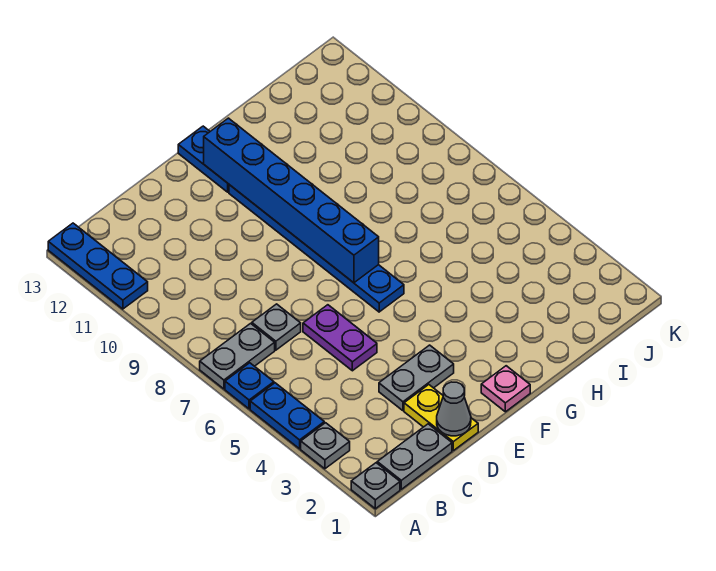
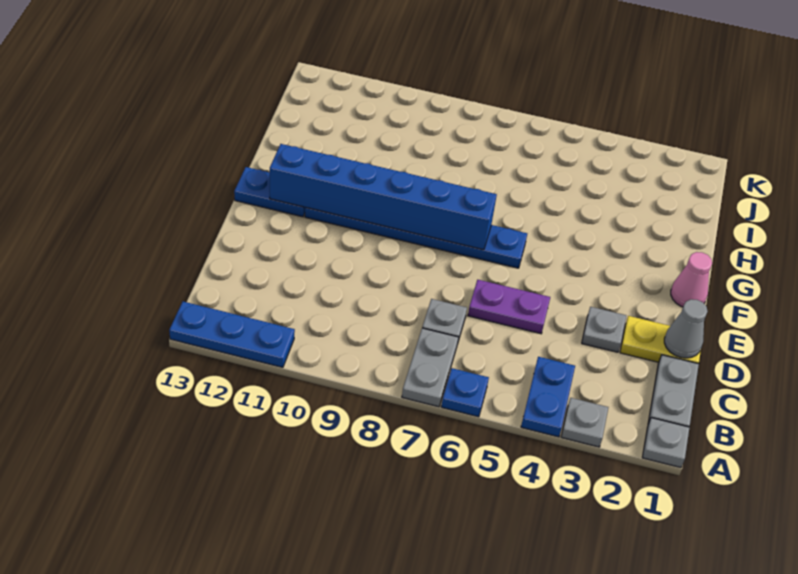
blue plate A4:A5 level 1 -> blue plate A4:B4 level 1
grey plate D3:E3 level 1 -> grey plate D3 level 1
pink plate F1 level 1 -> pink cone F1 level 1

